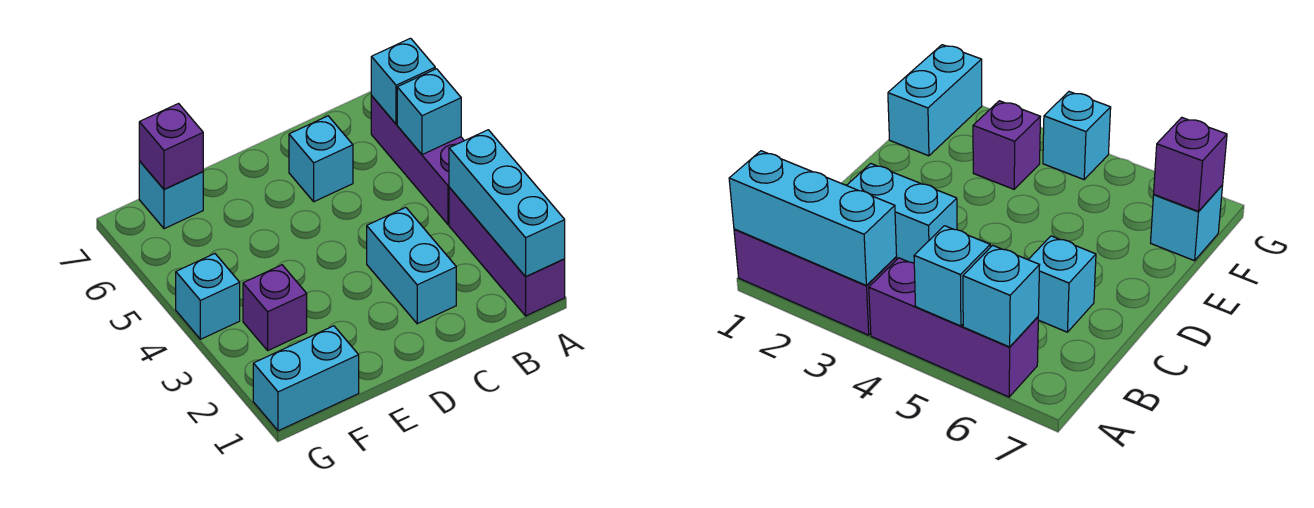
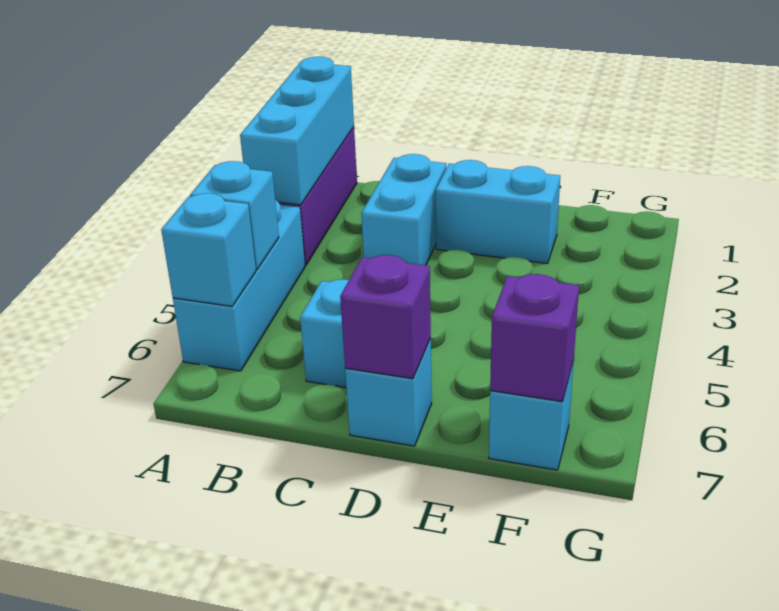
purple brick A4:A6 level 1 -> cyan brick A4:A6 level 1
cyan brick F1:G1 level 1 -> cyan brick D2:E2 level 1
purple brick F3 level 1 -> purple brick D7 level 2
cyan brick G4 level 1 -> cyan brick D7 level 1

